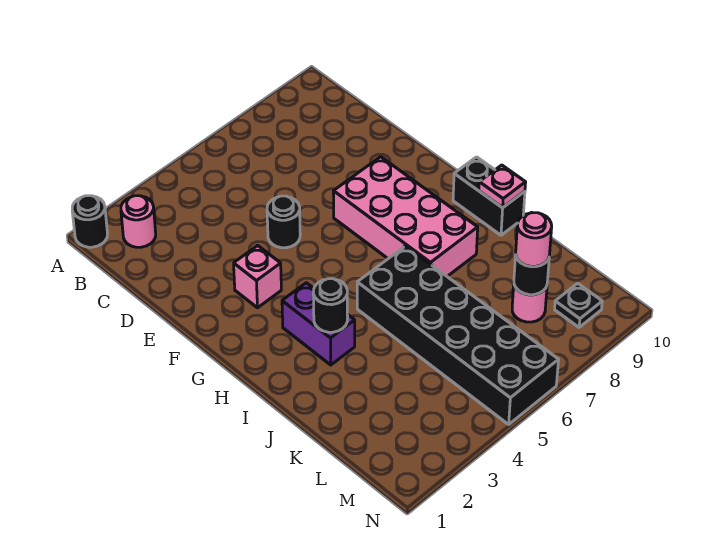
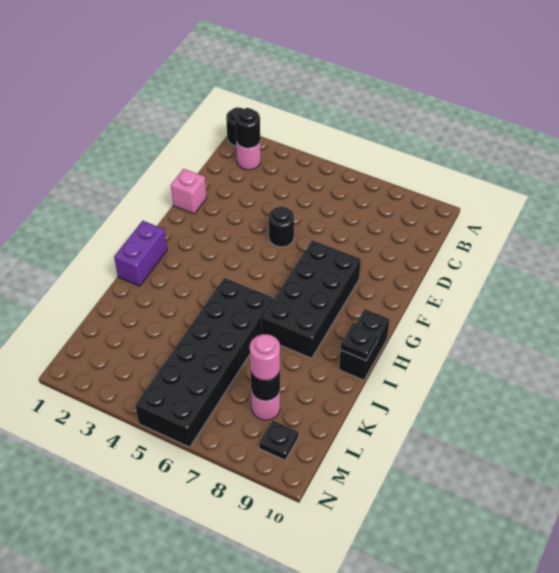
pink brick F3 level 1 -> pink brick E1 level 1
pink brick F7:I8 level 1 -> black brick F7:I8 level 1
purple brick H3:I3 level 1 -> purple brick H1:I1 level 1
black round brick I3 level 2 -> black round brick B2 level 2
pink plate I10 level 2 -> black plate I10 level 2

